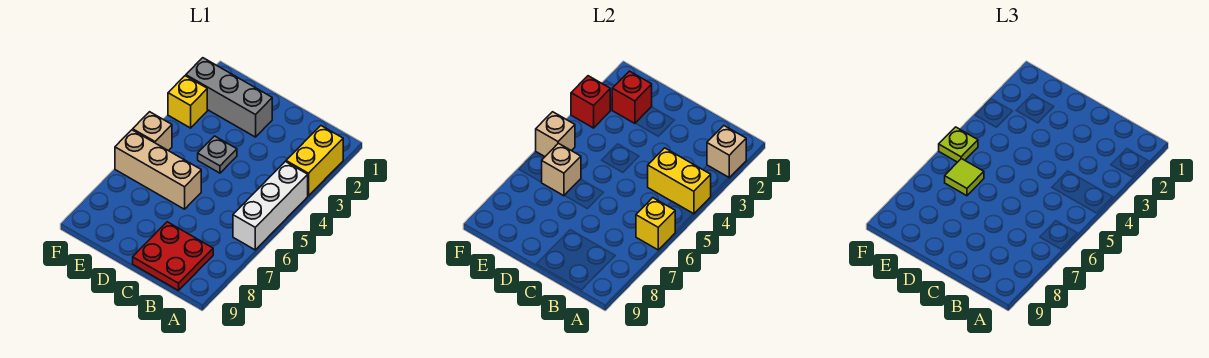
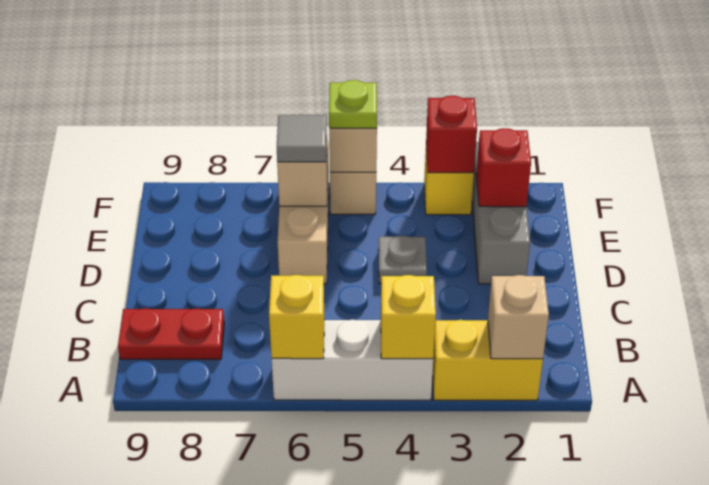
yellow brick A4:B4 level 2 -> yellow brick A4 level 2
red plate B8:C9 level 1 -> red plate B8:B9 level 1
lime tile E6 level 3 -> grey tile E6 level 3

